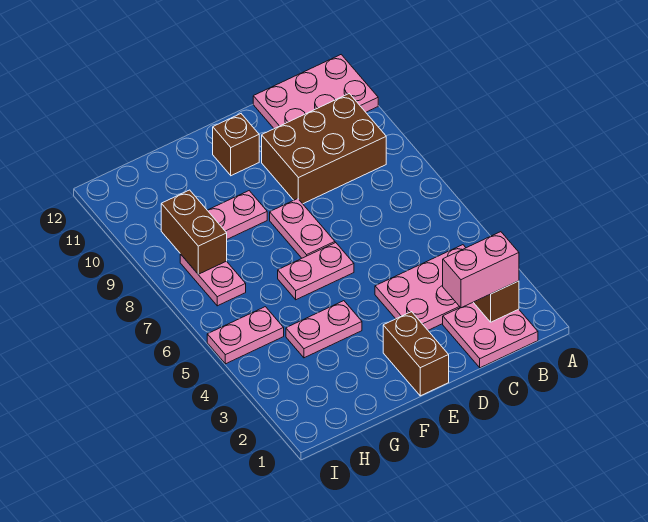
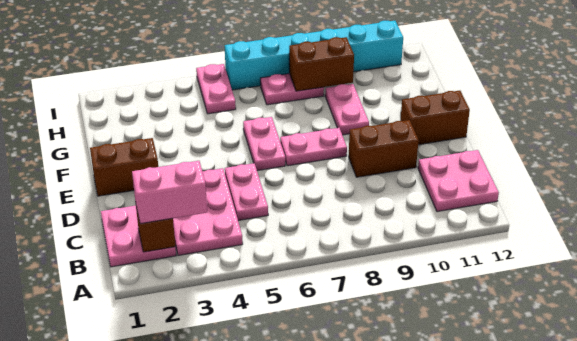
pink plate A11:C12 level 1 -> pink plate B11:C12 level 1
pink brick B2:C2 level 3 -> pink brick B2:B3 level 3
brown brick B9:D10 level 1 -> brown brick D9:D10 level 1
brown brick E11 level 1 -> brown brick E11:E12 level 1
pink plate F4:G4 level 1 -> pink plate C5:D5 level 1
none -> cyan brick I6:I11 level 1

